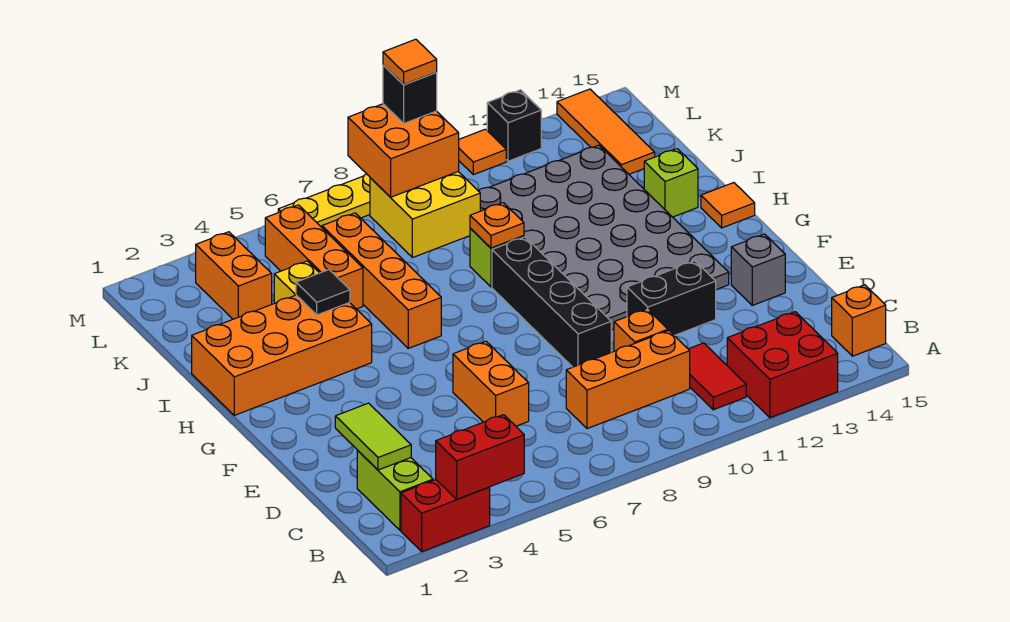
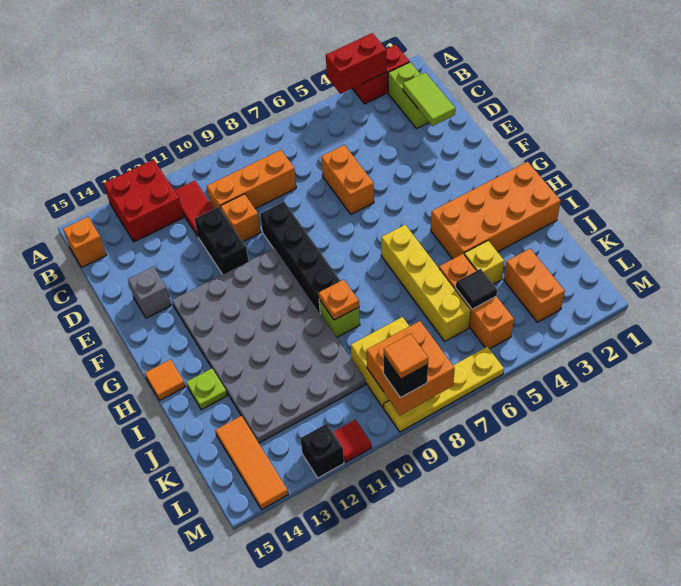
black brick E11:E12 level 1 -> black brick D11:E11 level 1
orange brick H6:K6 level 1 -> yellow brick H6:K6 level 1
black tile I4 level 2 -> black tile K5 level 2
lime brick I14 level 1 -> lime plate I14 level 1
orange tile M11 level 1 -> red tile M11 level 1

